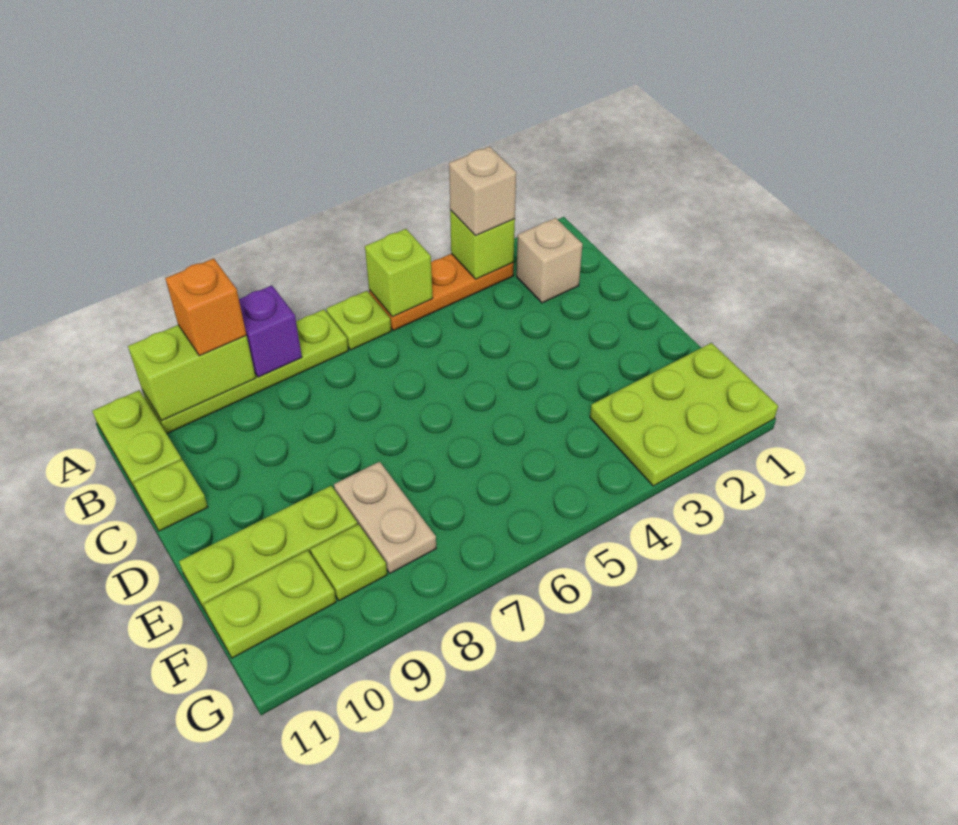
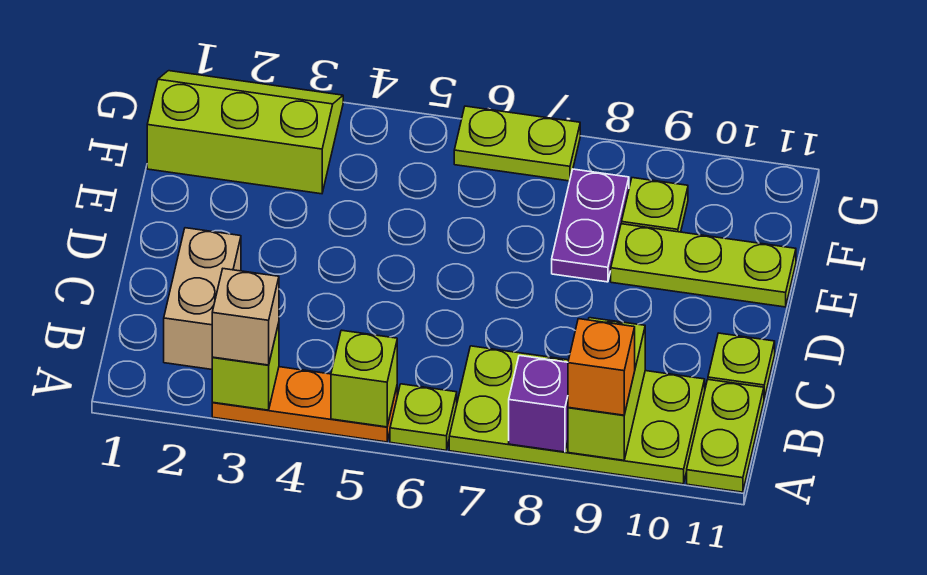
lime plate A7:A10 level 1 -> lime plate A7:B10 level 1
lime brick A9:A10 level 2 -> lime brick A9:B9 level 2
tan brick B2 level 1 -> tan brick B2:C2 level 1
tan plate E8:F8 level 1 -> purple plate E8:F8 level 1
lime plate F1:G3 level 1 -> lime slope F1:G3 level 1 top F
lime plate F10:F11 level 1 -> lime plate G6:G7 level 1

